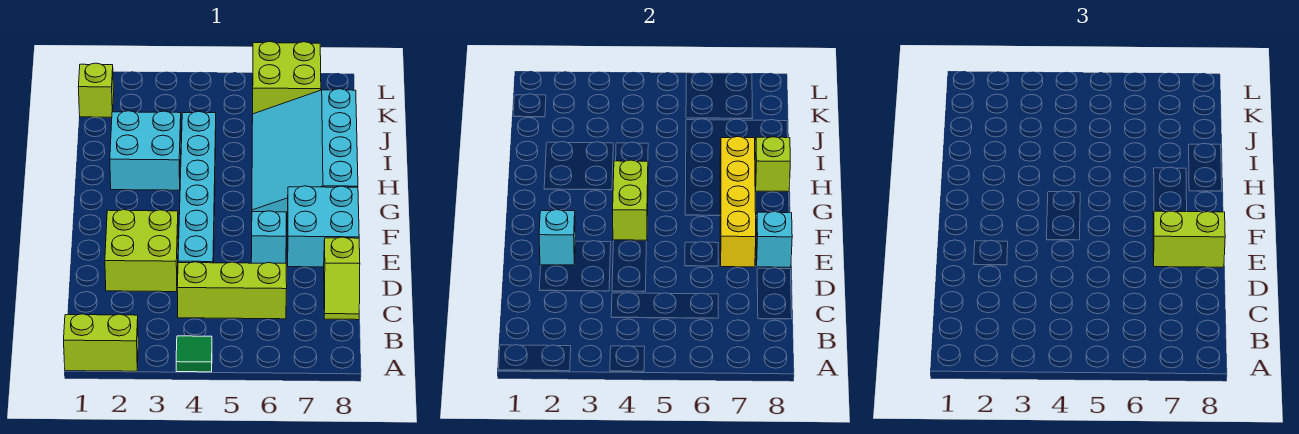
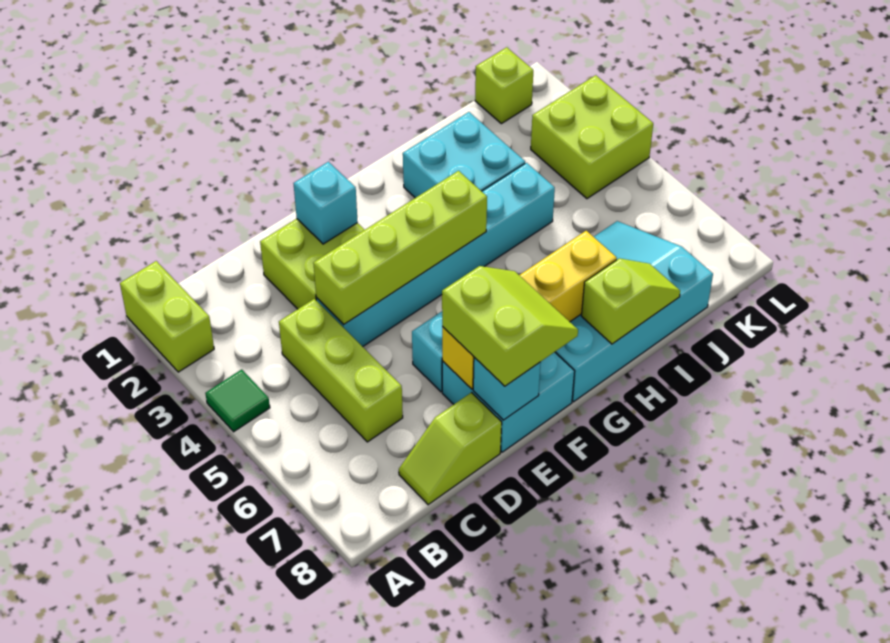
lime brick F4:G4 level 2 -> lime brick D4:G4 level 2
lime brick K6:L7 level 1 -> lime brick K3:L4 level 1

